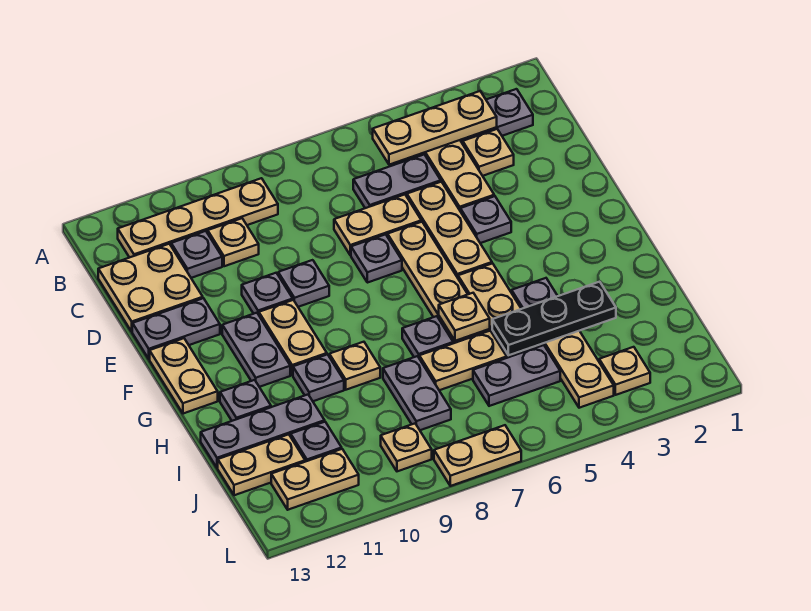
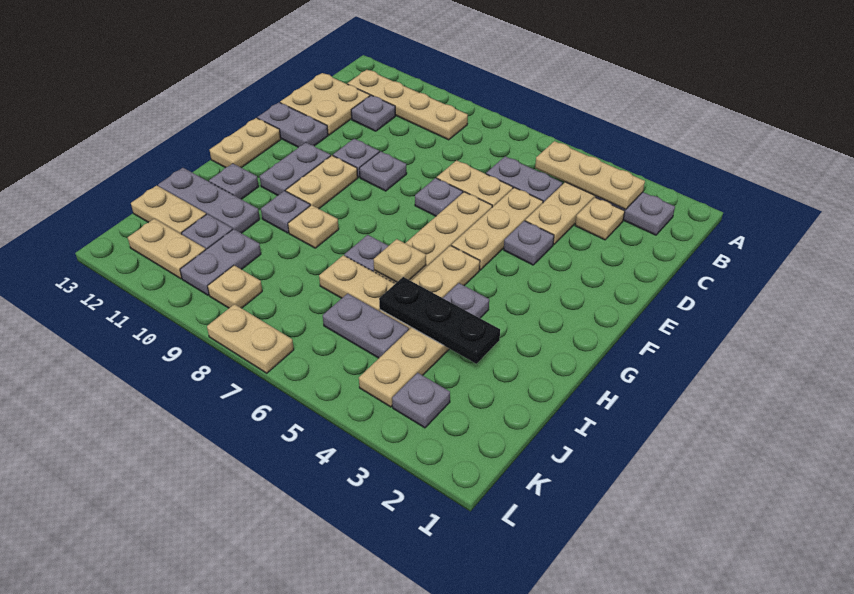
tan plate C10 level 1 -> none
grey plate I8:J8 level 1 -> grey plate J10:K10 level 1
tan plate K3 level 1 -> grey plate K3 level 1

